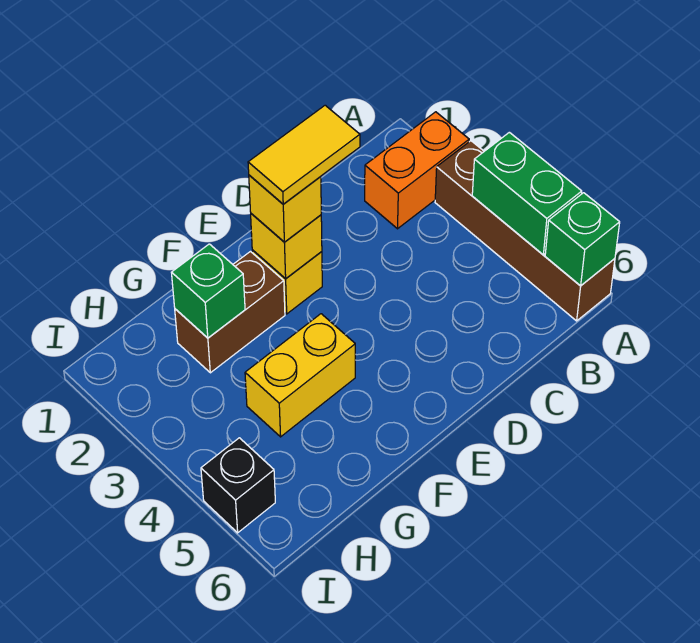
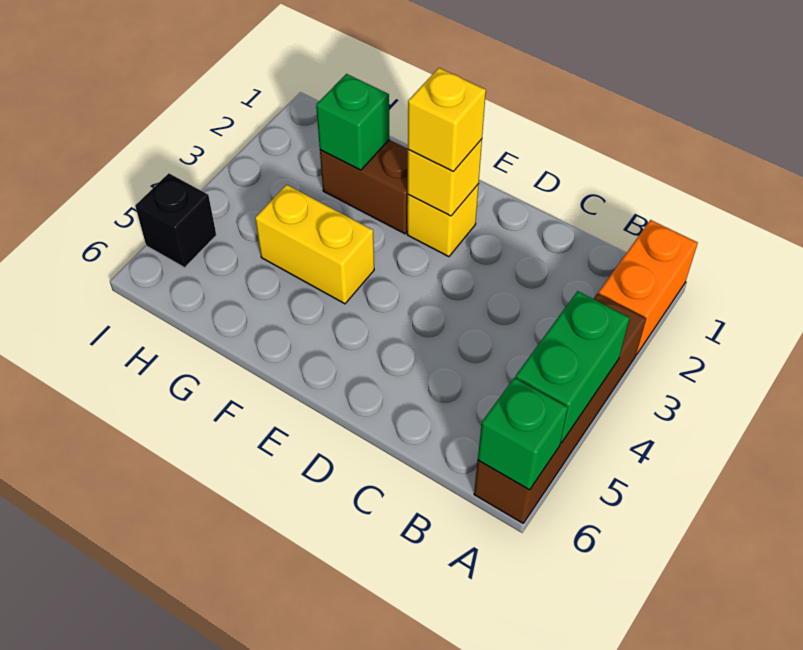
orange brick A2:B2 level 1 -> orange brick A1:A2 level 1
yellow tile D2:E2 level 4 -> none

